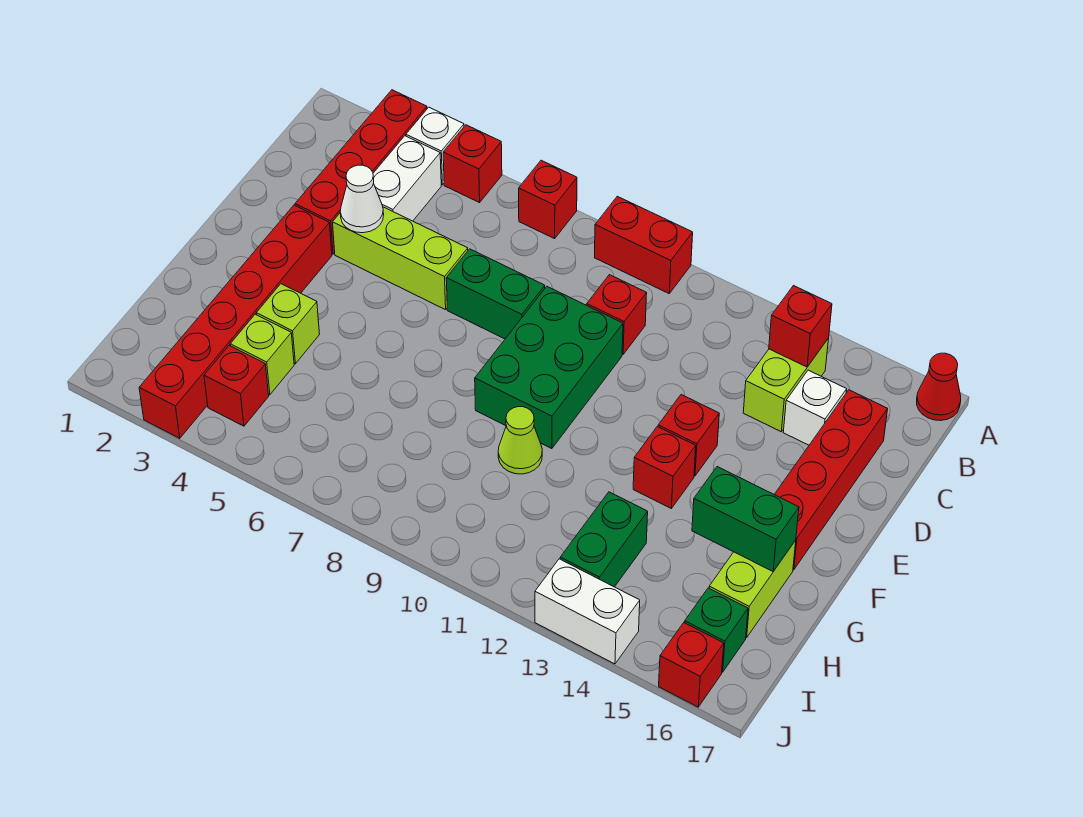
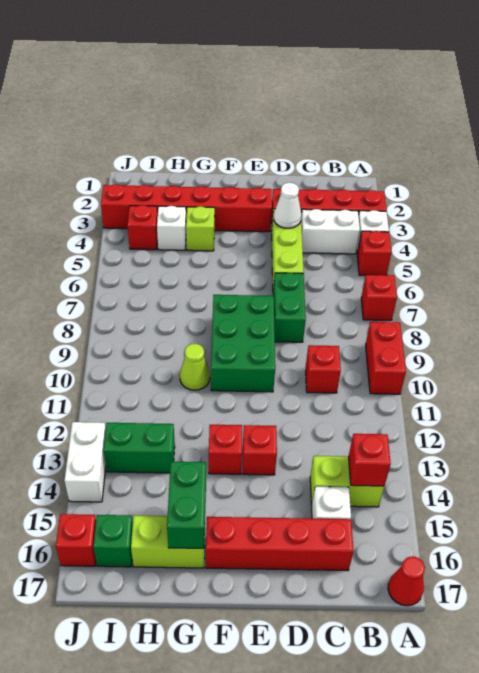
green brick D9:F10 level 1 -> green brick E8:F10 level 1
lime brick H4 level 1 -> white brick H4 level 1

